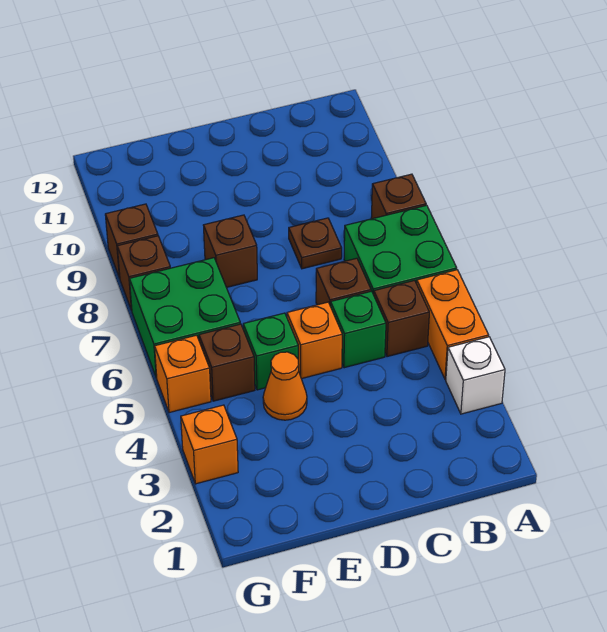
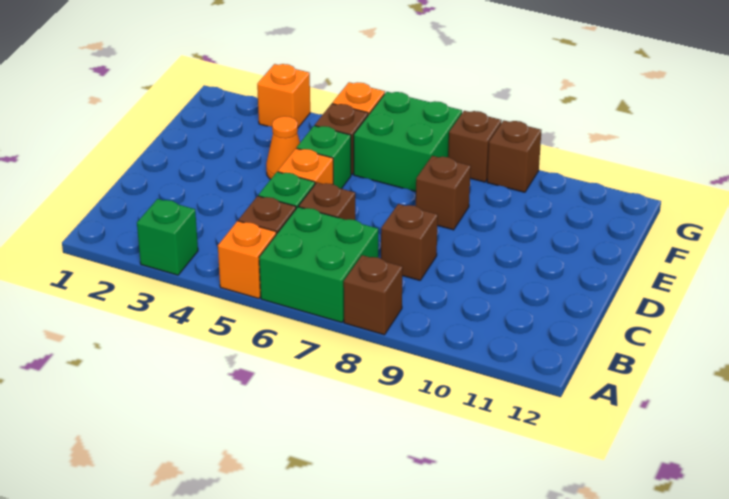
white brick A3 level 1 -> green brick A3 level 1
orange brick A4:A5 level 1 -> orange brick A5 level 1
brown plate C8 level 1 -> brown brick C8 level 1

